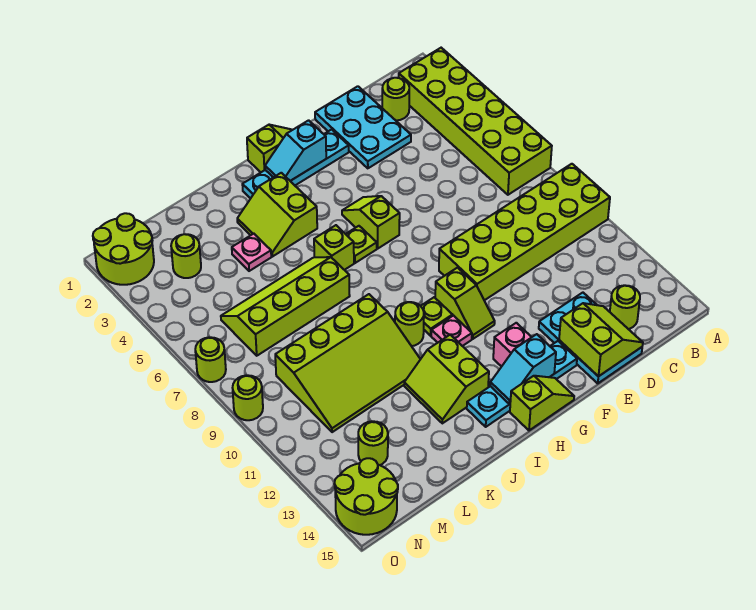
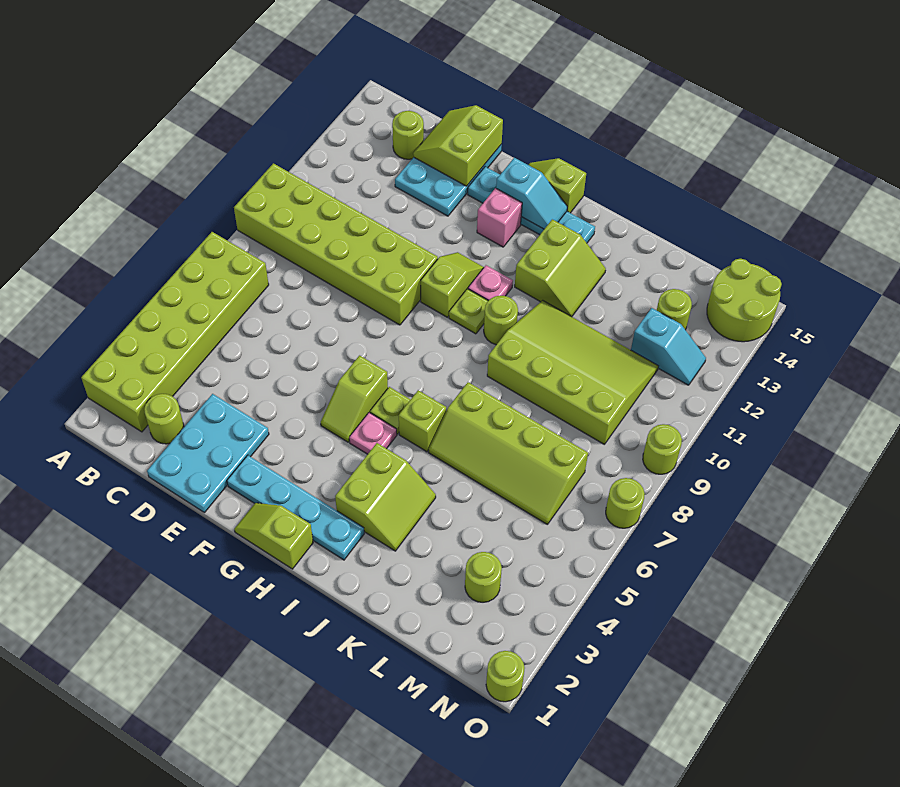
cyan slope G2:H2 level 2 top G -> cyan slope M12:N12 level 1 top M
pink plate K4 level 1 -> pink plate H5 level 1
lime round brick N1:O2 level 1 -> lime round brick O1 level 1

